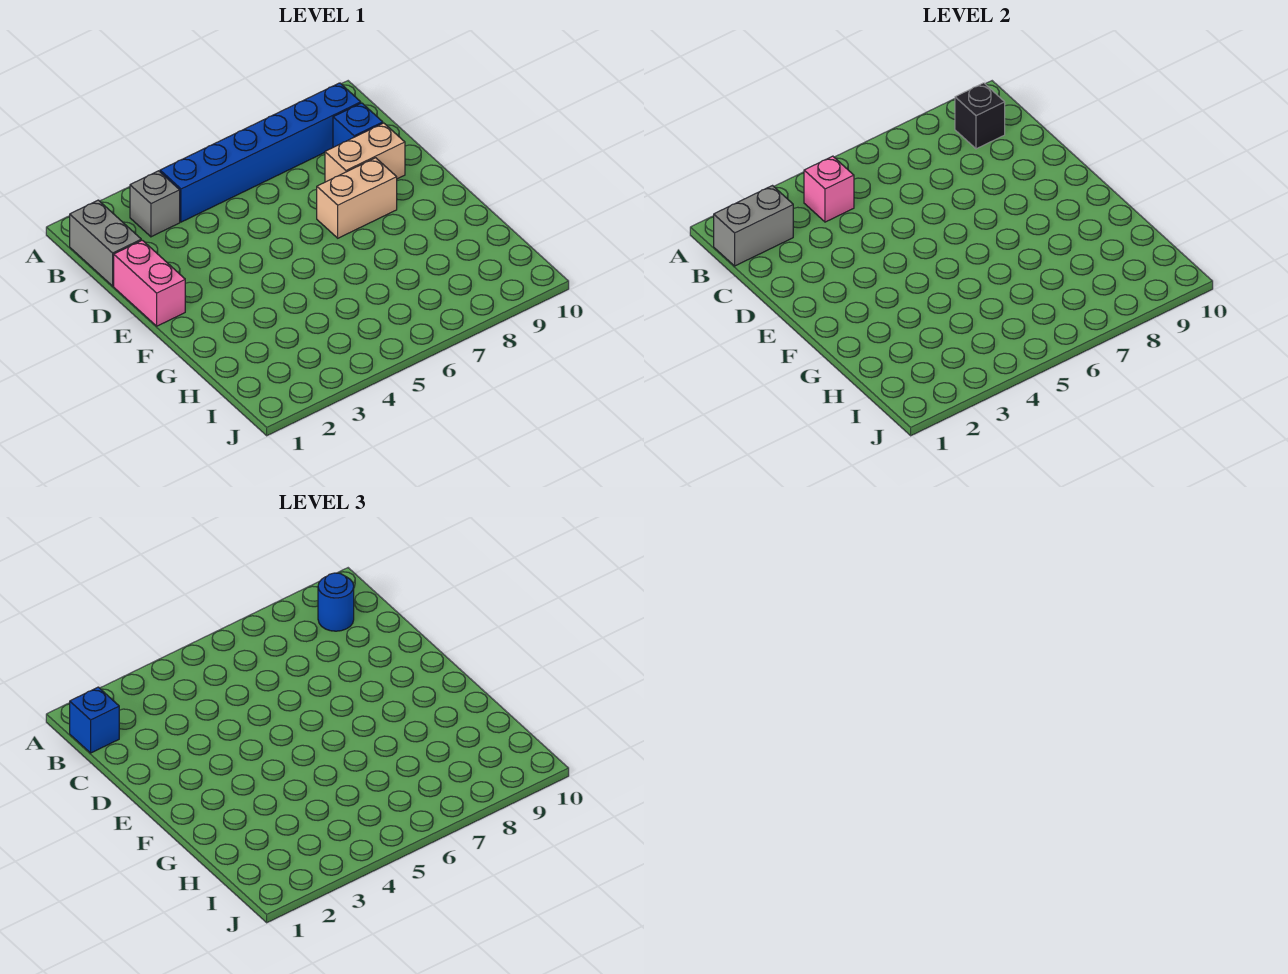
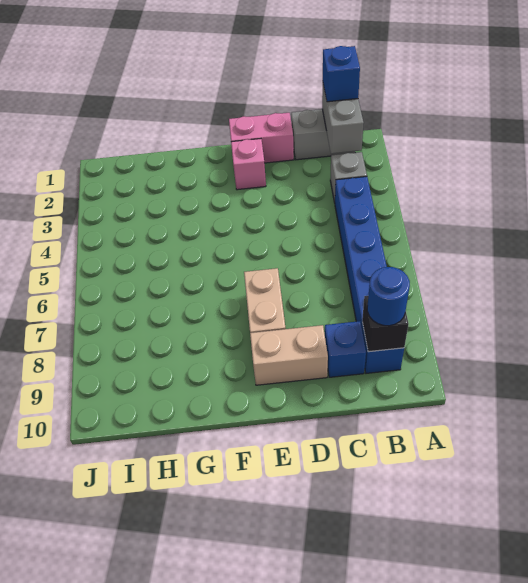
pink brick B4 level 2 -> pink brick E2 level 1
tan brick D8:D9 level 1 -> tan brick D9:E9 level 1

